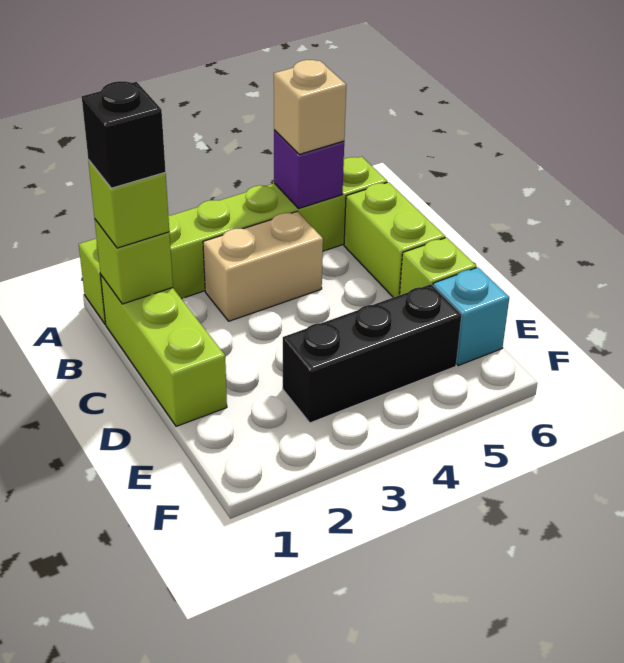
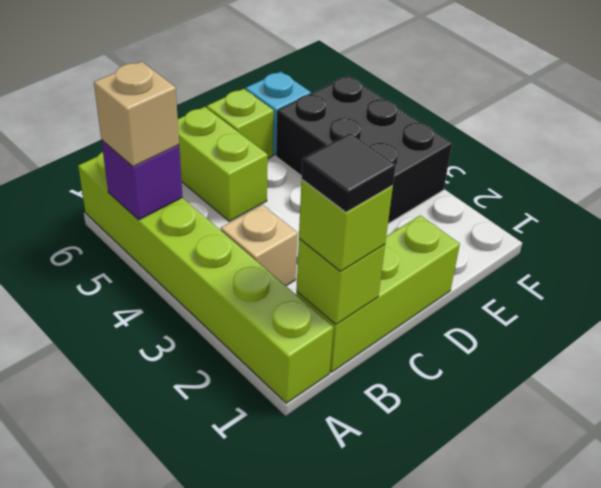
black brick B1 level 4 -> black tile B1 level 4
tan brick B3:B4 level 1 -> tan brick B3 level 1
lime brick B6:C6 level 1 -> lime brick C5:C6 level 1
black brick E3:E5 level 1 -> black brick E3:F5 level 1

